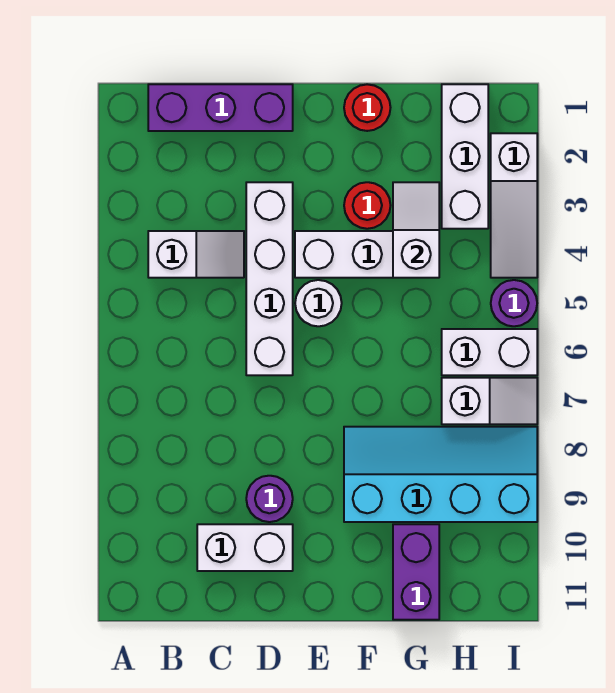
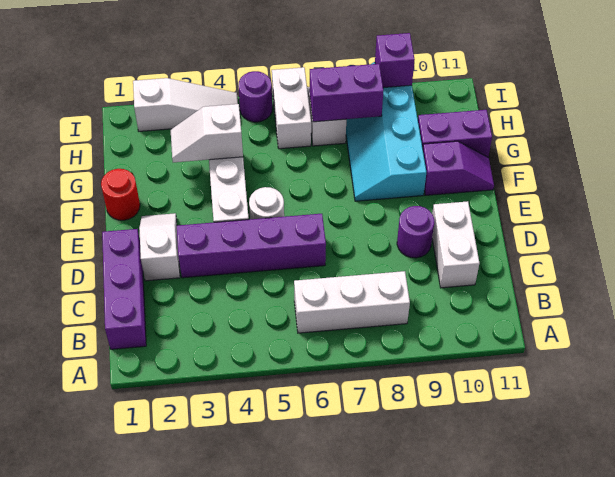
white slope B4:C4 level 1 top B -> white slope D2:E2 level 1 top D
white brick D3:D6 level 1 -> purple brick D3:D6 level 1
red round brick F3 level 1 -> none
none -> purple slope F10:F11 level 1 top 10
white brick H1:H3 level 1 -> white brick B6:B8 level 1
none -> purple brick H7:H8 level 2
none -> purple brick I9 level 2

